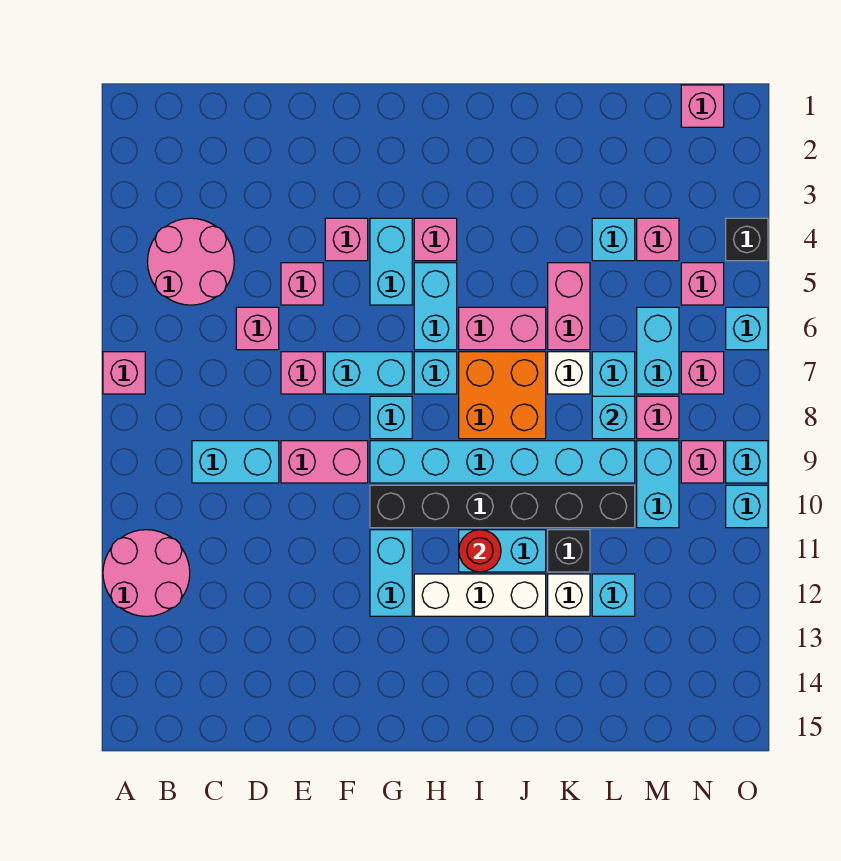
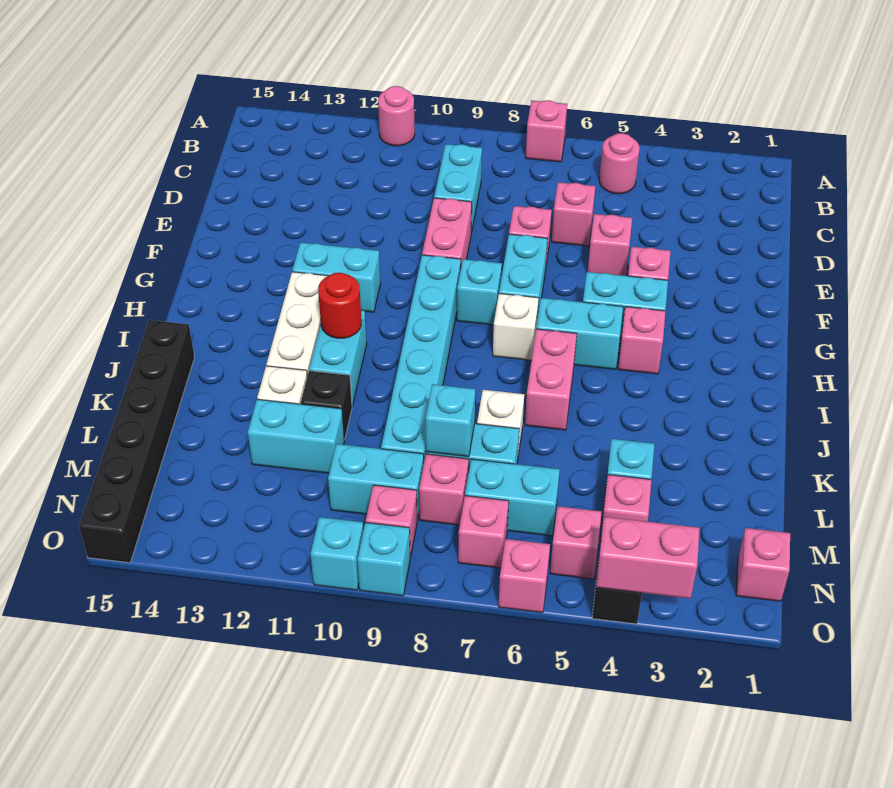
pink round brick A11:B12 level 1 -> pink round brick A11 level 1
pink round brick B4:C5 level 1 -> pink round brick B5 level 1
black brick G10:L10 level 1 -> black brick J15:O15 level 1
cyan brick H7 level 1 -> white brick H7 level 1
orange brick I7:J8 level 1 -> none
pink brick K5:K6 level 1 -> pink brick O3:O4 level 2
cyan brick L12 level 1 -> cyan brick L11:L12 level 1
cyan brick O6 level 1 -> pink brick O6 level 1

